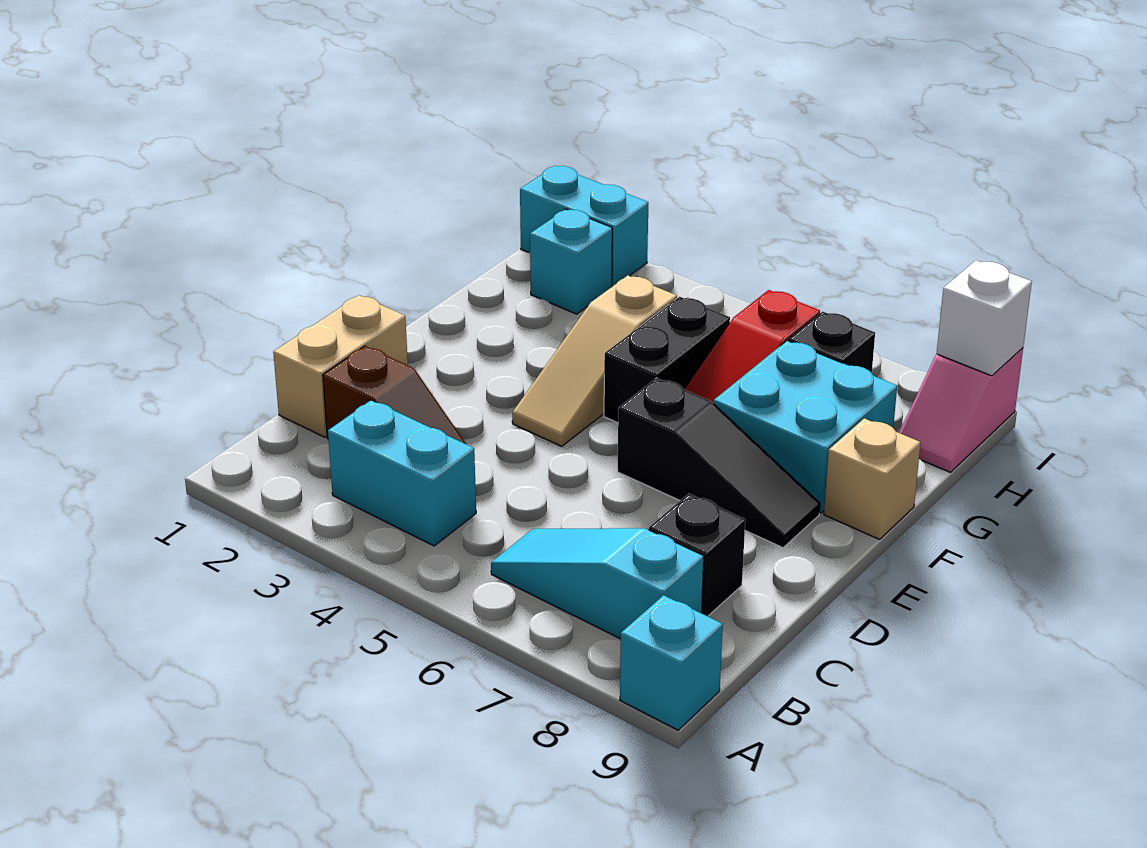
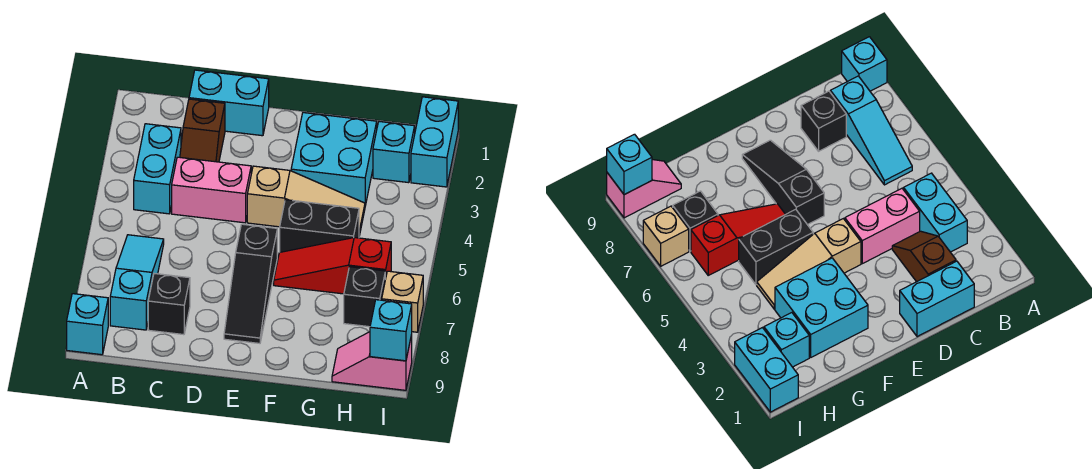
tan brick C1:D1 level 1 -> cyan brick C1:D1 level 1
none -> pink brick C4:D4 level 1
tan slope E4:G4 level 1 top G -> tan slope E4:G4 level 1 top E
cyan brick F7:G8 level 1 -> cyan brick F2:G3 level 1
tan brick F9 level 1 -> tan brick I7 level 1
white brick I9 level 2 -> cyan brick I9 level 2

